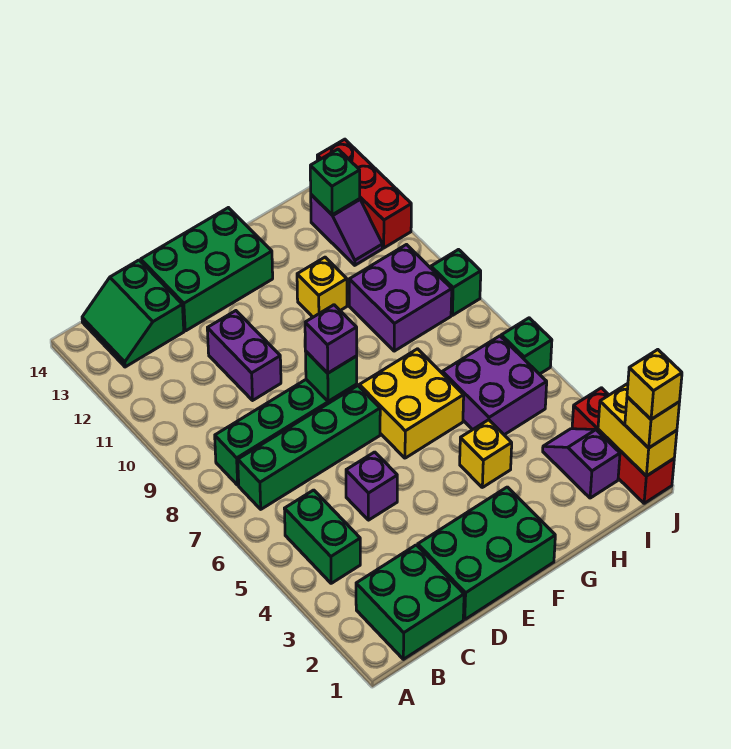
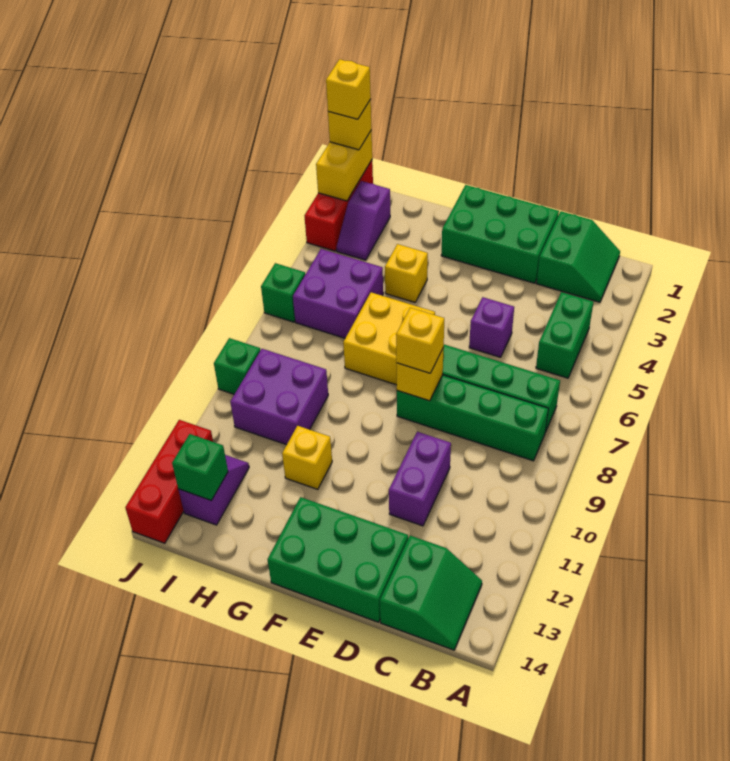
green brick B1:C2 level 1 -> green slope B1:C2 level 1 top C
green brick E8 level 2 -> yellow brick E8 level 2
purple brick E8 level 3 -> yellow brick E8 level 3

